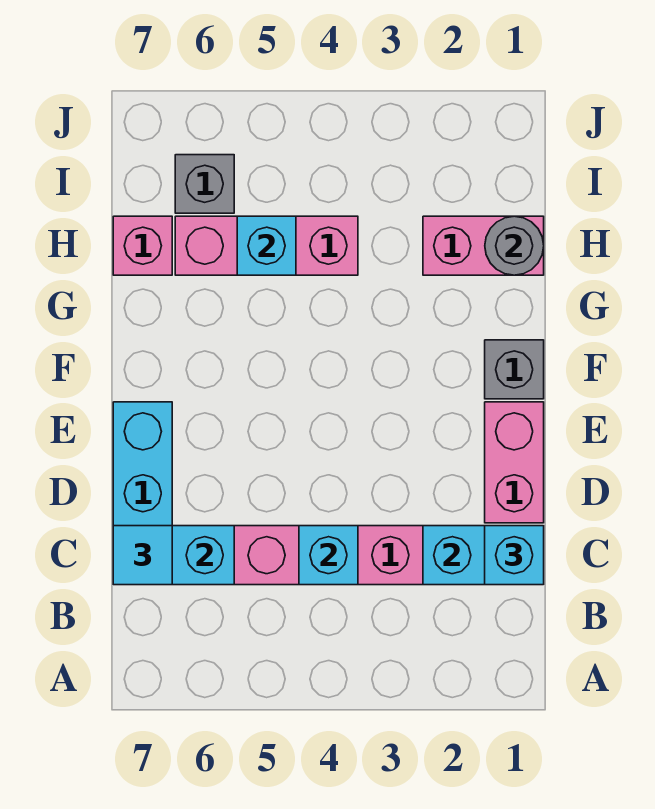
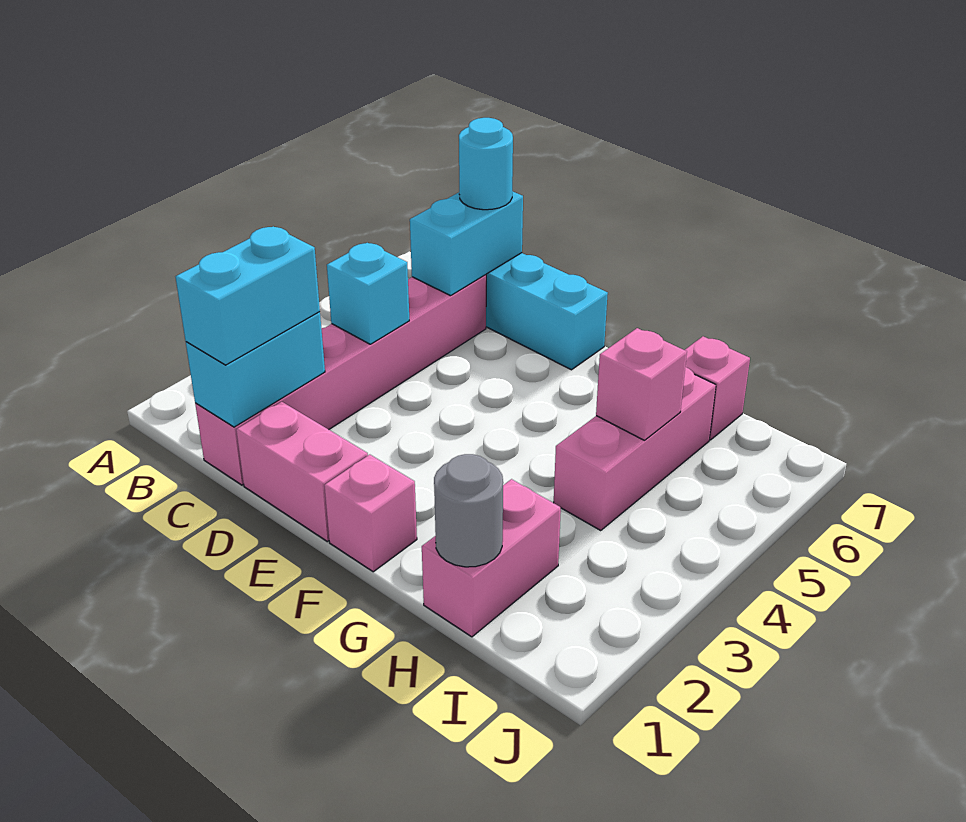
cyan brick C1 level 3 -> cyan brick C1:C2 level 3
cyan tile C7 level 3 -> cyan round brick C7 level 3
grey brick F1 level 1 -> pink brick F1 level 1
cyan brick H5 level 2 -> pink brick H5 level 2
grey brick I6 level 1 -> none

